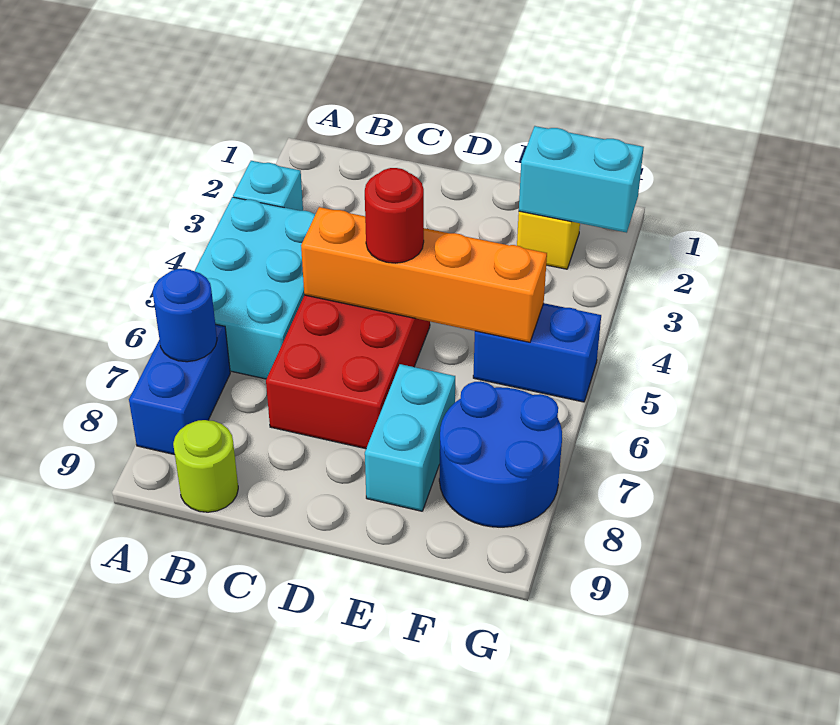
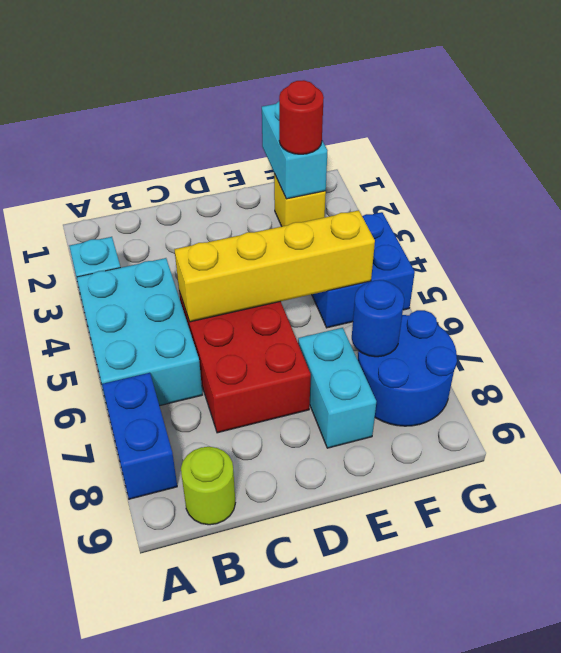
blue round brick A7 level 2 -> blue round brick F7 level 2
orange brick C5:F5 level 2 -> yellow brick C5:F5 level 2
red round brick D5 level 3 -> red round brick F2 level 3
cyan brick F2:G2 level 2 -> cyan brick F1:F2 level 2
blue brick F5:G5 level 1 -> blue brick F4:G5 level 1

